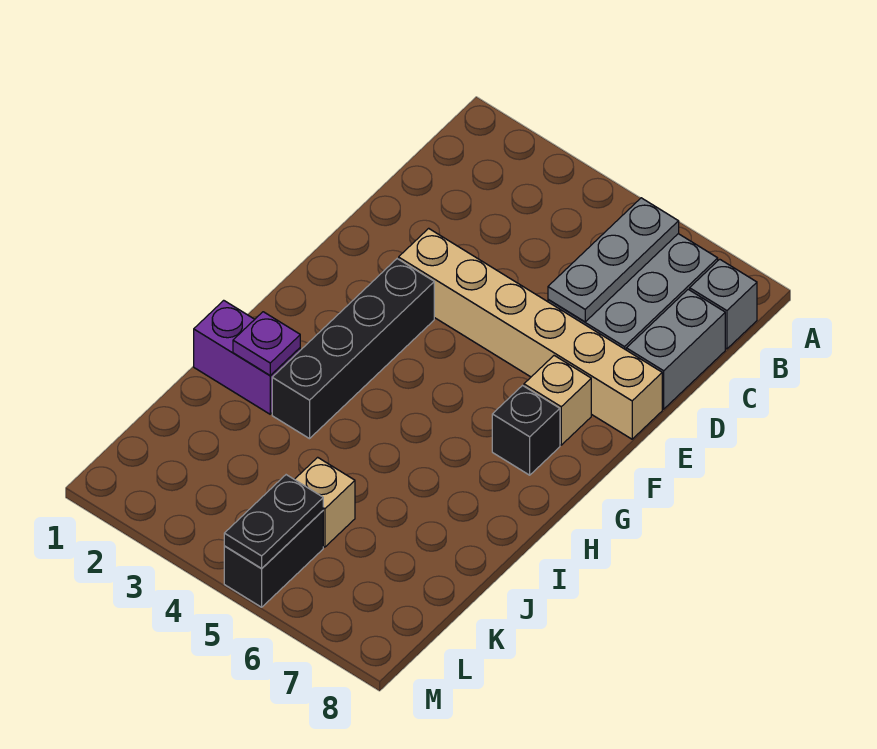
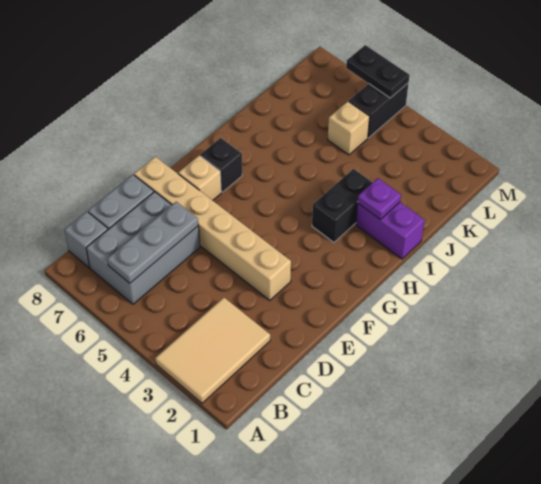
none -> tan tile A2:C3 level 1
black brick F3:I3 level 1 -> black brick H3:I3 level 1
black plate L5:M5 level 2 -> black plate M5:M6 level 2

